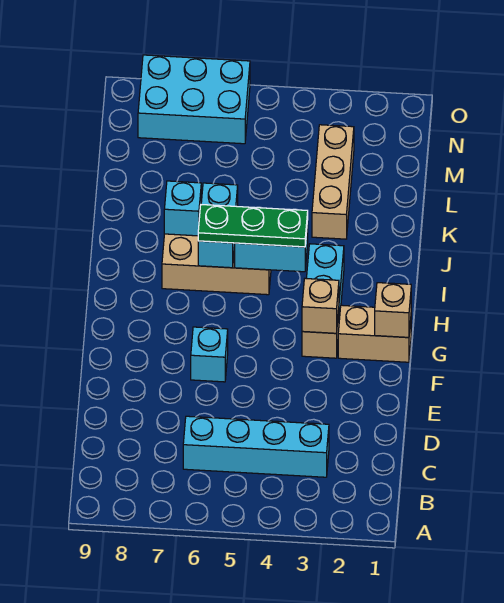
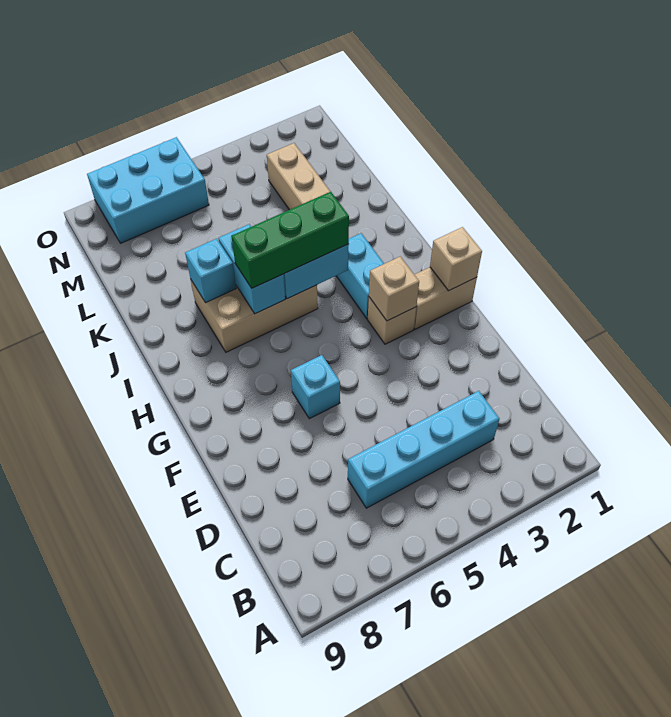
green plate I4:I6 level 3 -> green brick I4:I6 level 3

